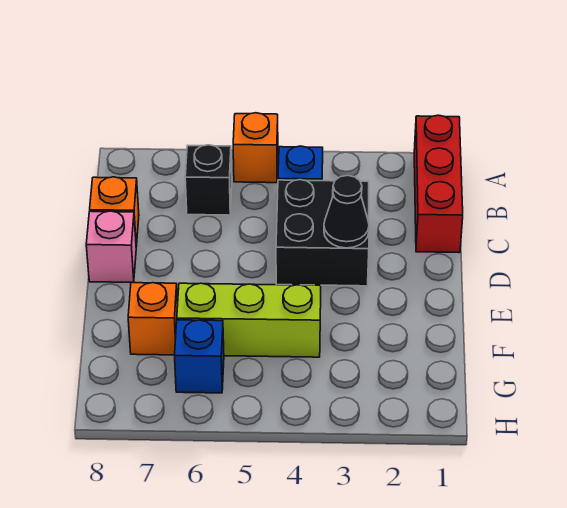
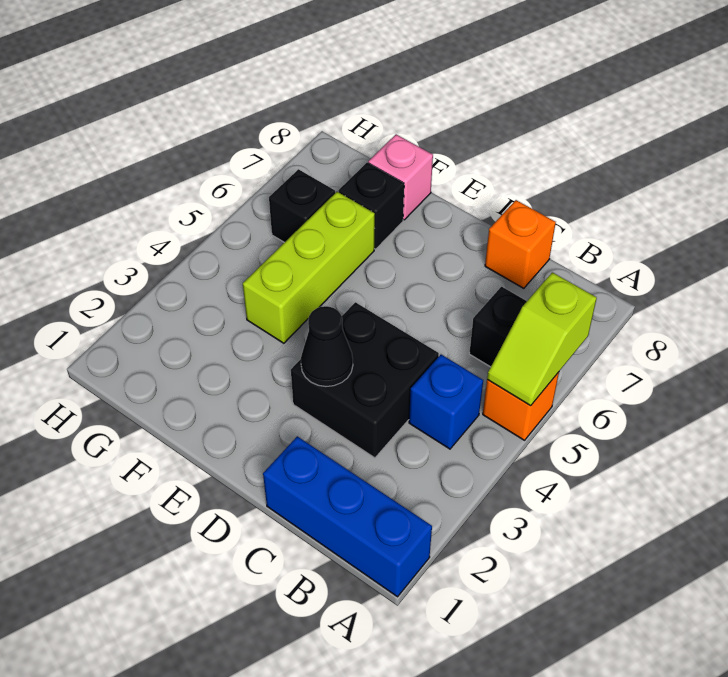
red brick A1:C1 level 1 -> blue brick A1:C1 level 1
none -> lime slope A5:A6 level 2 top 6
pink brick D8 level 1 -> pink brick F8 level 1
orange brick F7 level 1 -> black brick F7 level 1
blue brick G6 level 1 -> black brick G6 level 1

